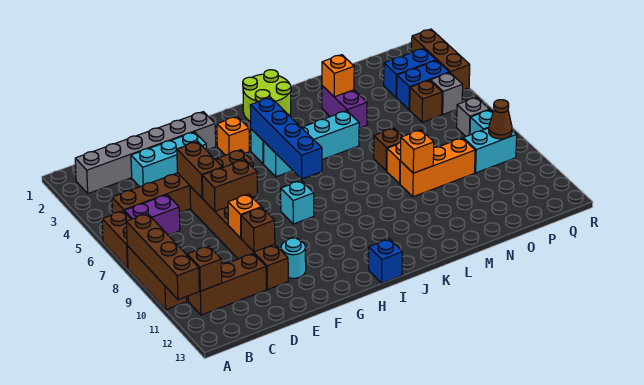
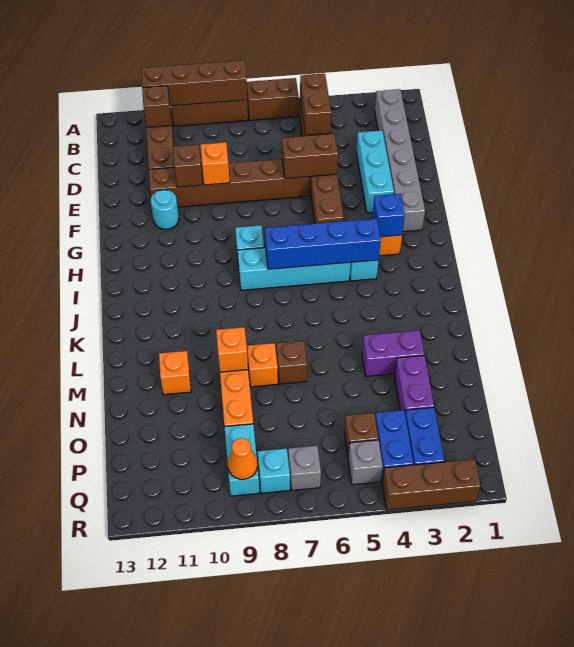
purple brick B6:C6 level 1 -> purple brick N3:O3 level 1
brown brick E7:F7 level 2 -> brown brick B5:C5 level 2
cyan brick I5:L5 level 1 -> cyan brick I5:I8 level 1
blue brick I13 level 1 -> blue brick H3 level 2
lime round brick J1:K2 level 1 -> none
orange brick M3 level 2 -> orange brick M11 level 1
brown cone Q9 level 2 -> orange cone Q9 level 2

